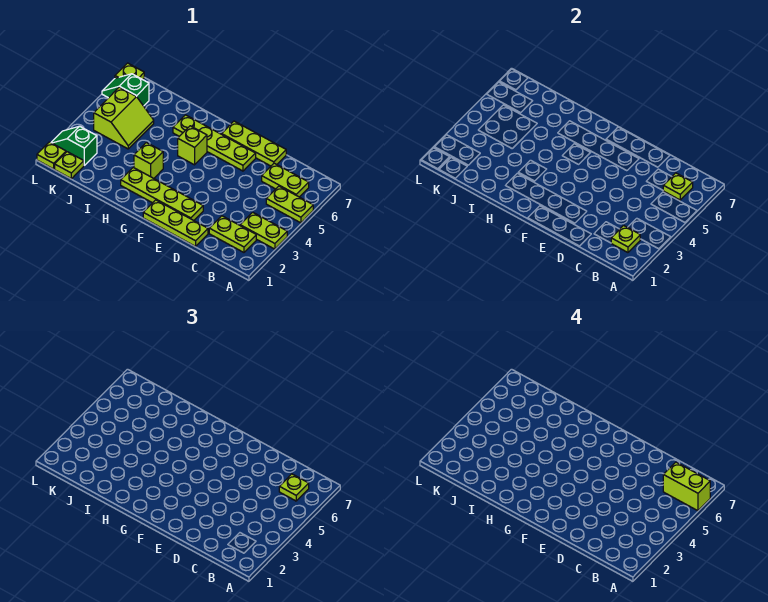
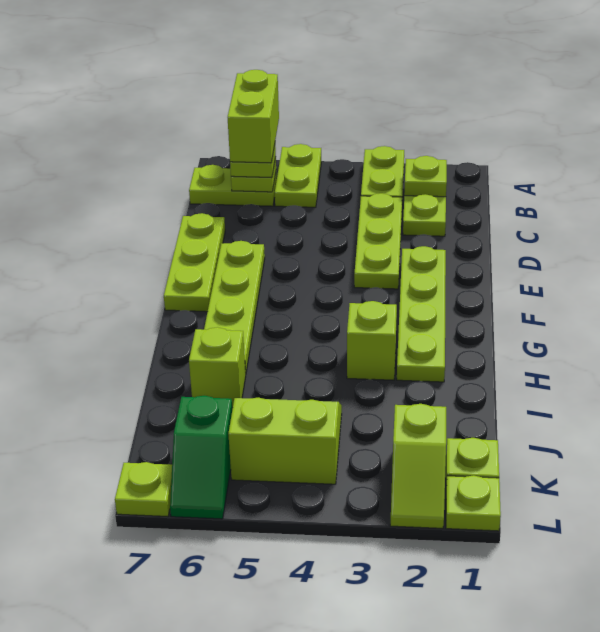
lime plate B6:C6 level 1 -> lime plate B6:B7 level 1
lime plate D1:F1 level 1 -> lime plate C3:E3 level 1
lime brick G5 level 1 -> lime brick I6 level 1
green slope K2:L2 level 1 top K -> lime slope K2:L2 level 1 top K

